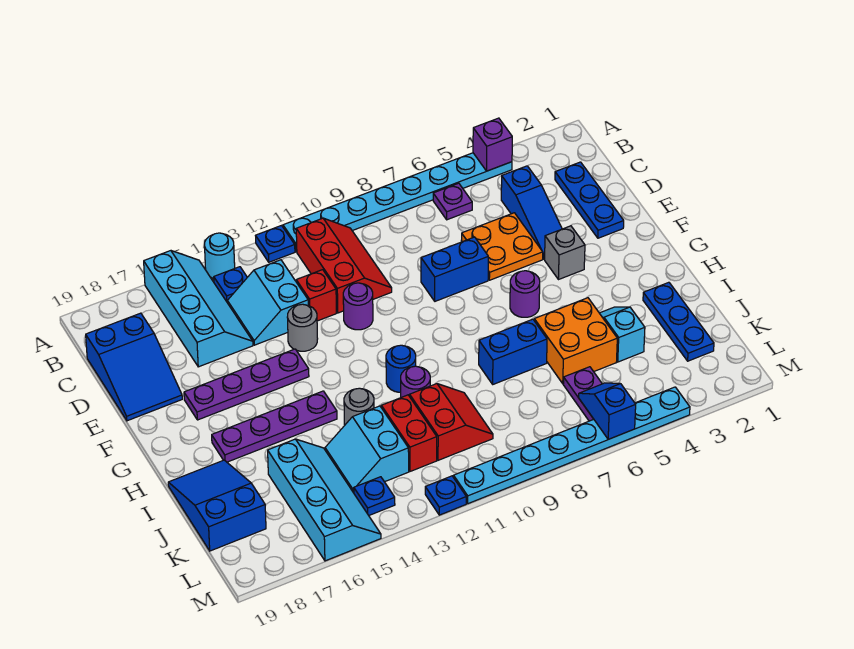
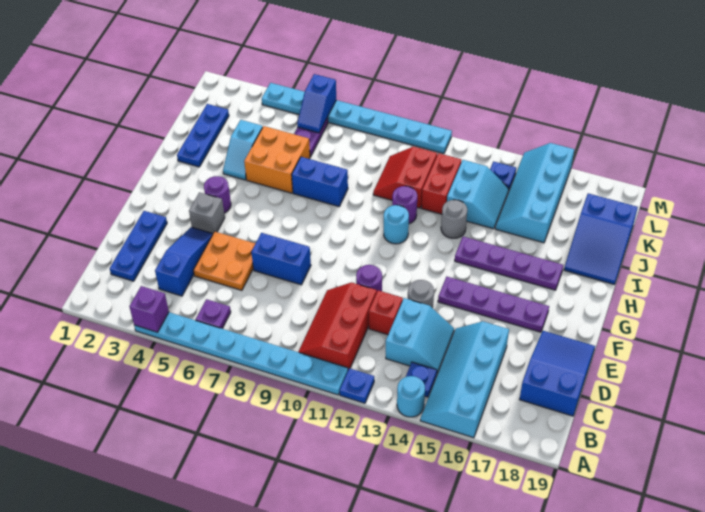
purple round brick G6 level 1 -> purple round brick G4 level 1
blue round brick H11 level 1 -> cyan round brick H11 level 1
blue plate M12 level 1 -> none

